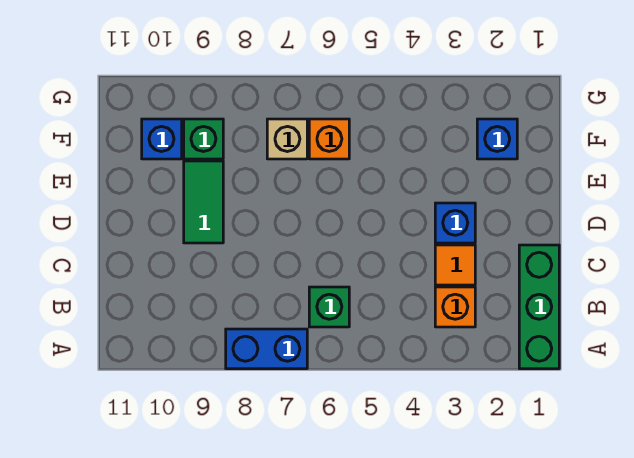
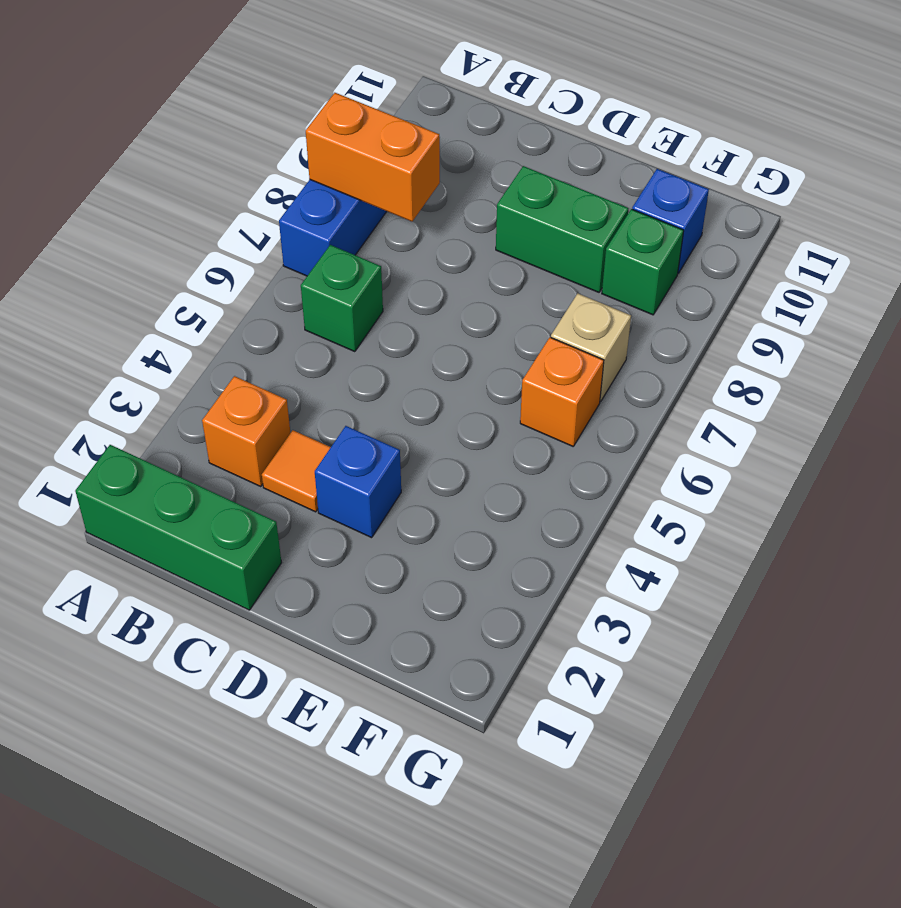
none -> orange brick A8:B8 level 2
green tile D9:E9 level 1 -> green brick D9:E9 level 1
blue brick F2 level 1 -> none

